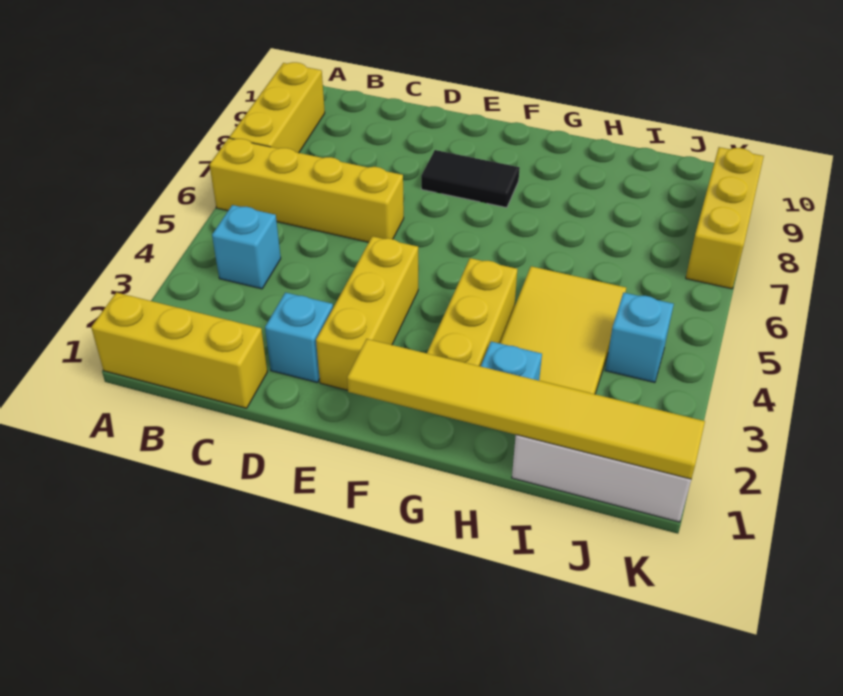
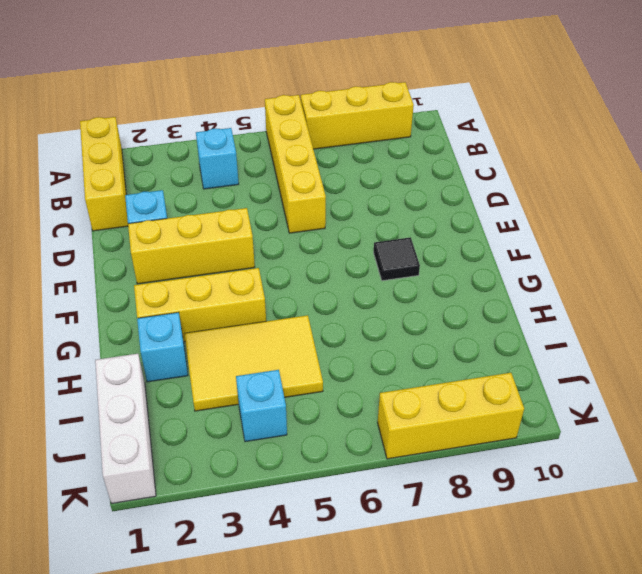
black tile E8:F8 level 1 -> black tile F8 level 1
yellow tile F1:K1 level 2 -> none

